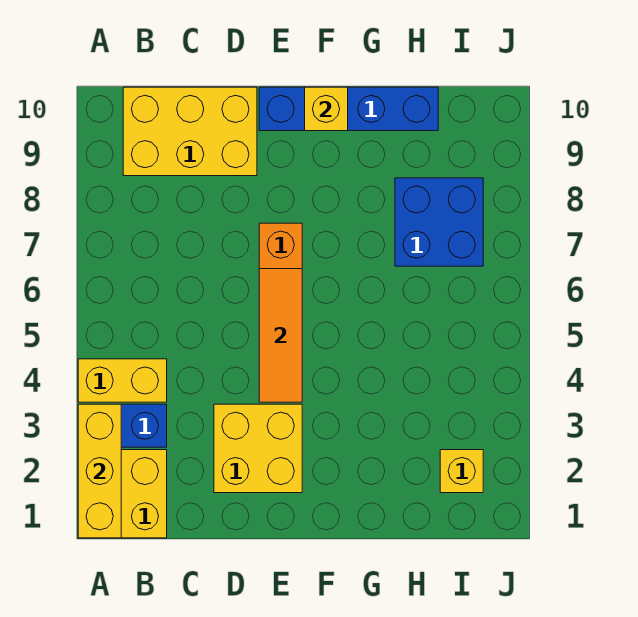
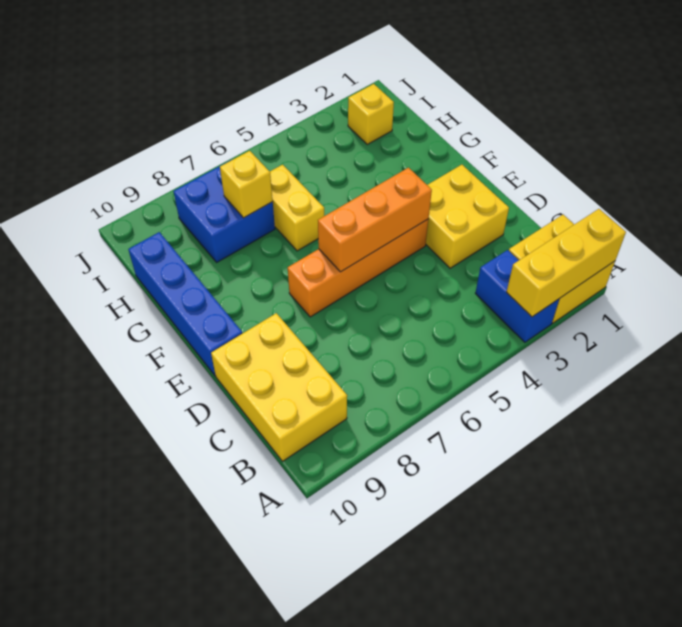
yellow brick A4:B4 level 1 -> yellow brick G6:H6 level 1
orange tile E4:E6 level 2 -> orange brick E4:E6 level 2
yellow brick F10 level 2 -> yellow brick H7 level 2

